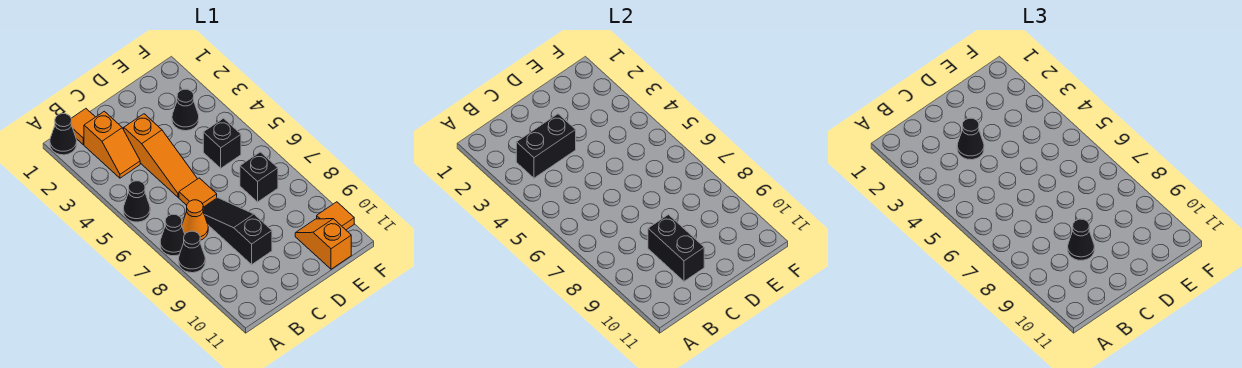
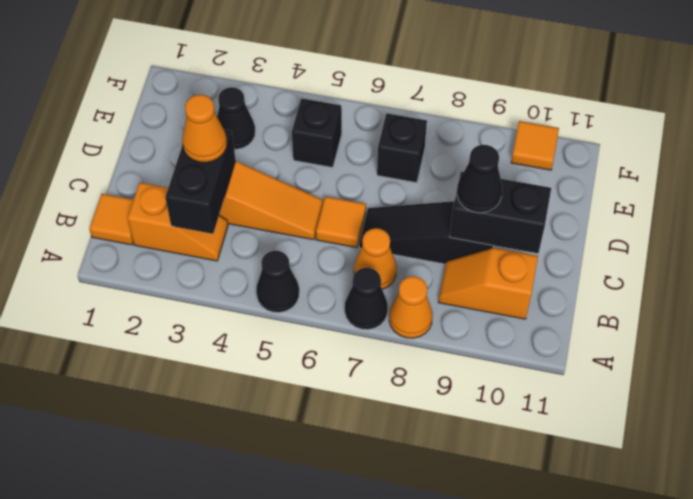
black cone A1 level 1 -> none
black cone A8 level 1 -> orange cone A8 level 1
black cone C3 level 3 -> orange cone C3 level 3
orange slope E10:E11 level 1 top 11 -> orange slope B9:B10 level 1 top 10

